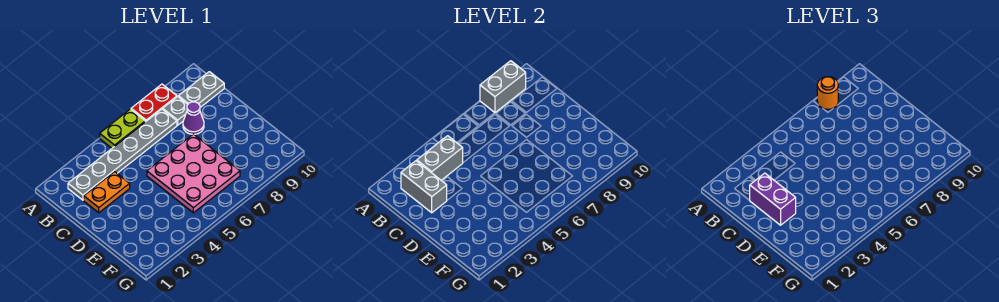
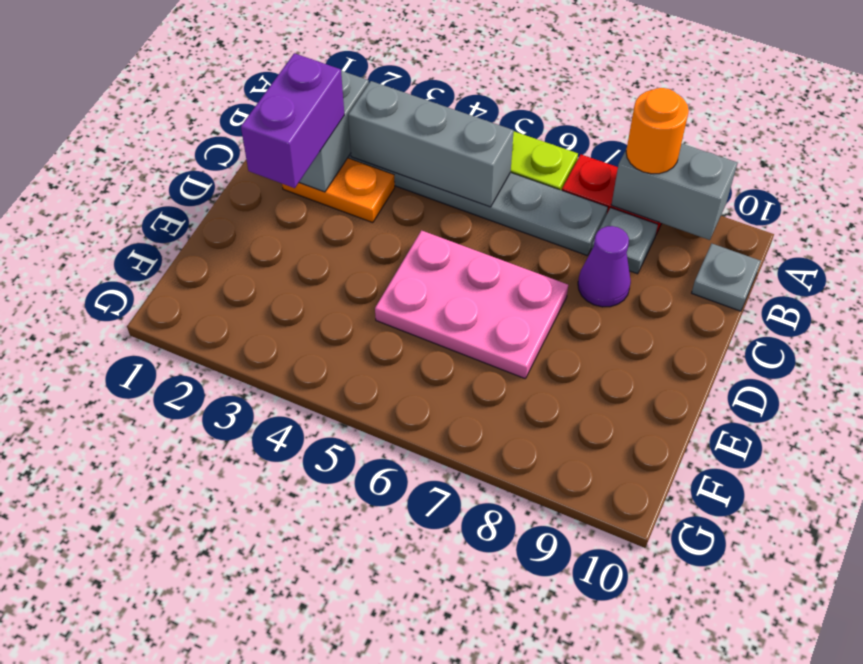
grey brick B3:B4 level 2 -> grey brick B3:B5 level 2
grey plate B9:B10 level 1 -> grey plate B10 level 1
pink plate D5:F7 level 1 -> pink plate D5:E7 level 1

